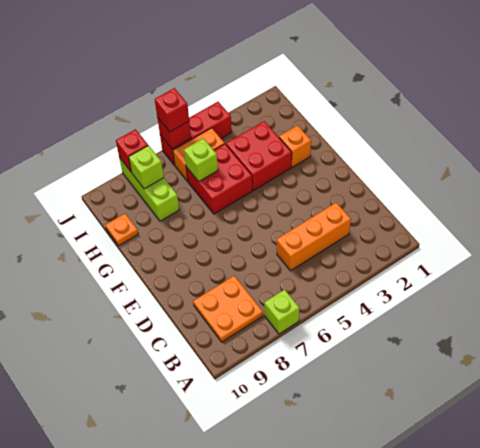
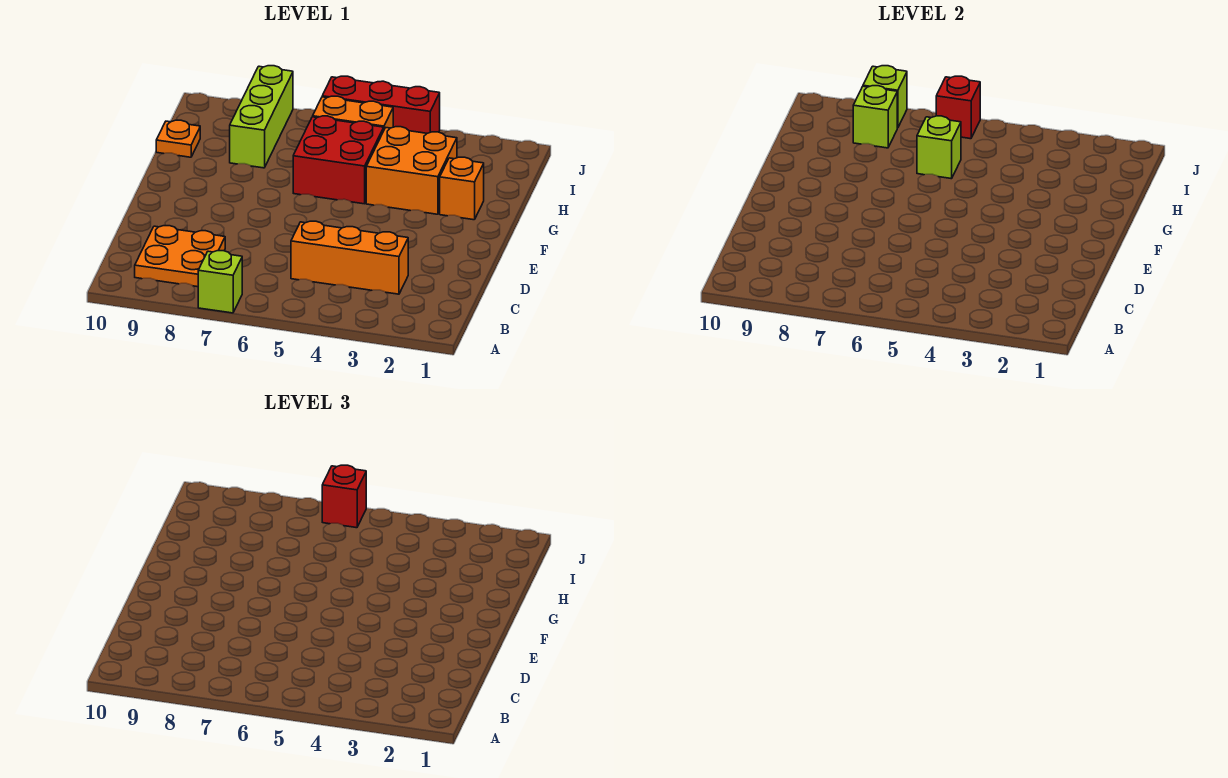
red brick G3:H4 level 1 -> orange brick G3:H4 level 1
red brick J8 level 2 -> lime brick J8 level 2

